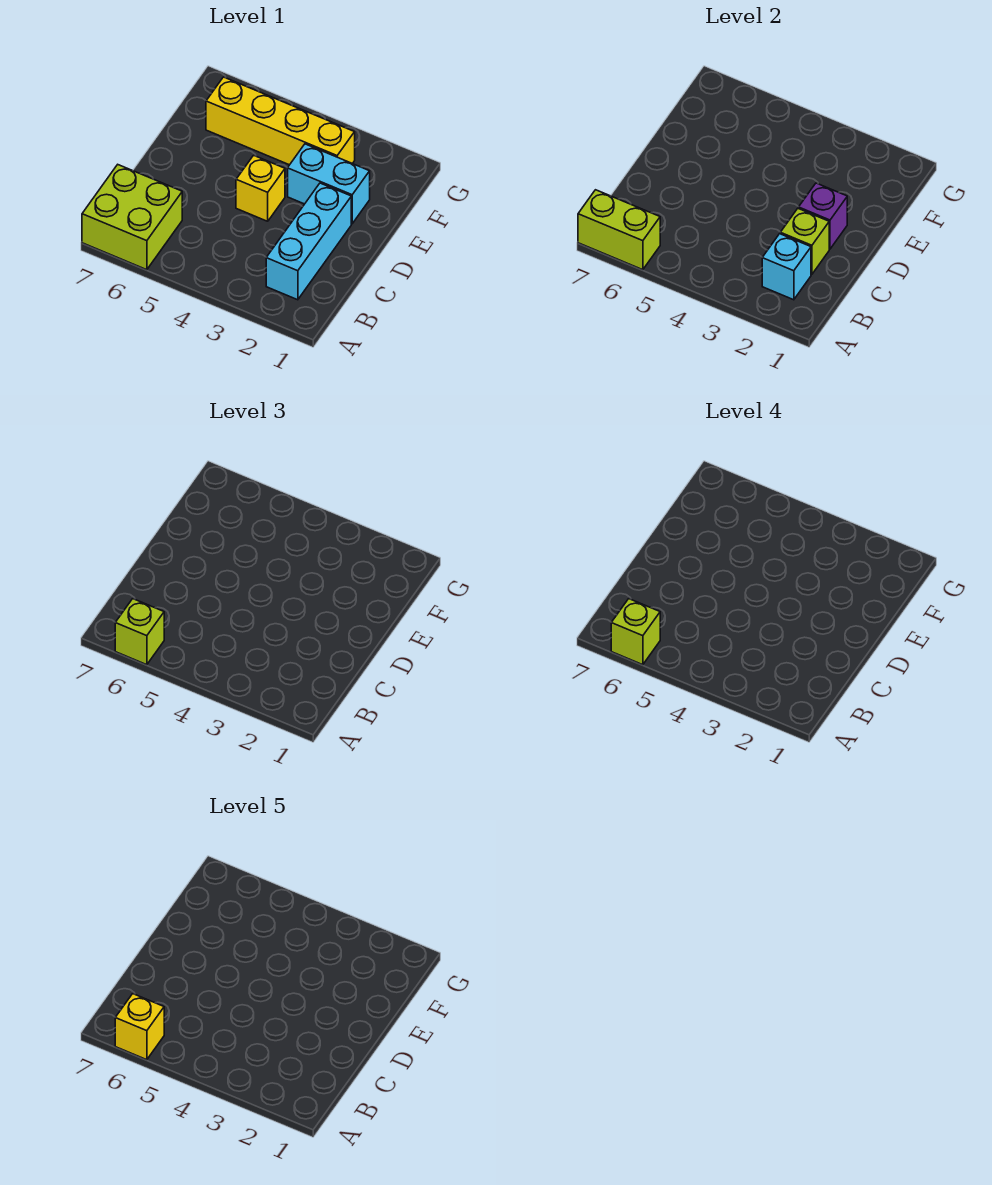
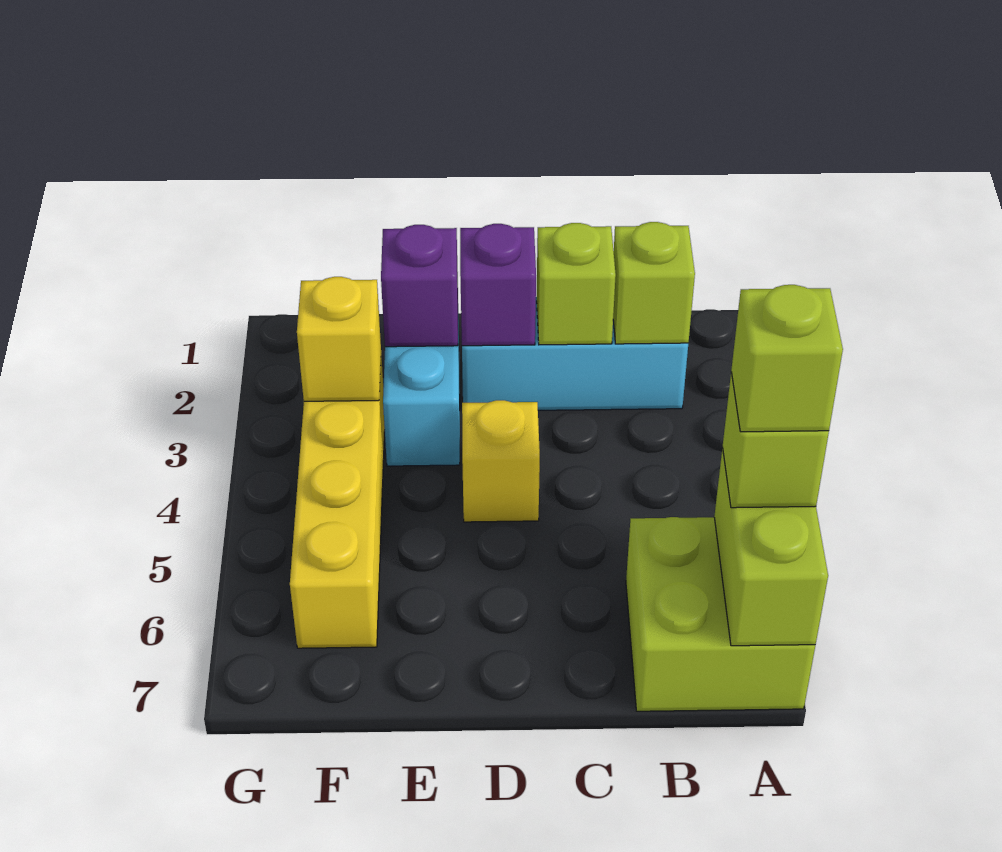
yellow brick A6 level 5 -> yellow brick F3 level 2
cyan brick B2 level 2 -> lime brick B2 level 2
none -> purple brick E2 level 2

